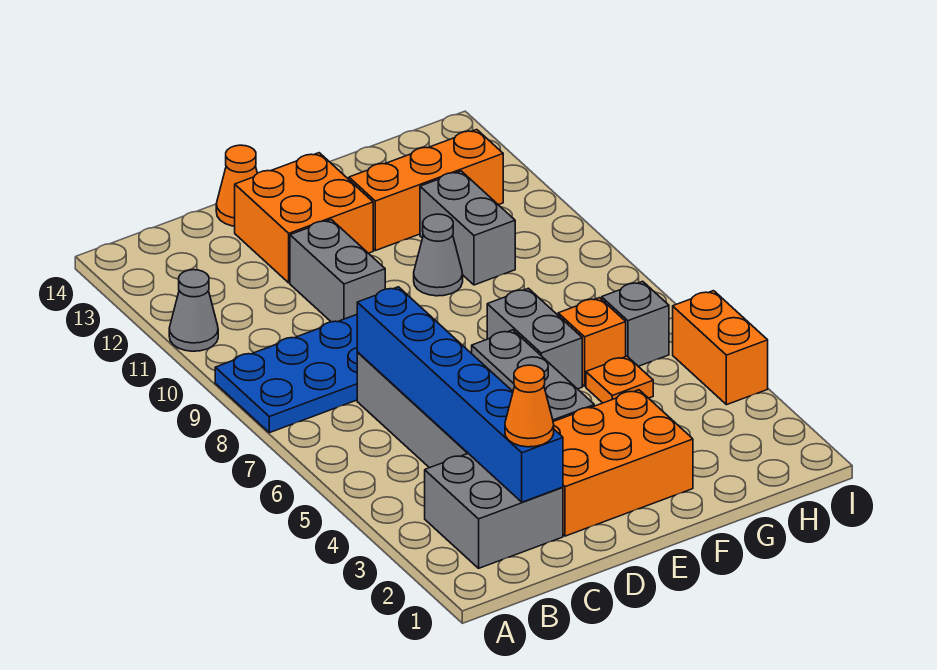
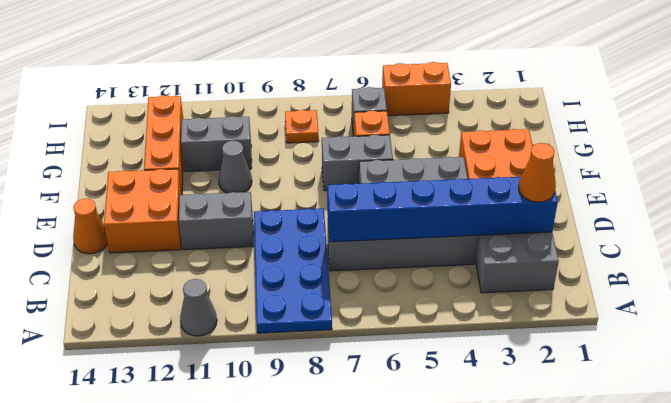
orange plate G5 level 1 -> orange plate H8 level 1

